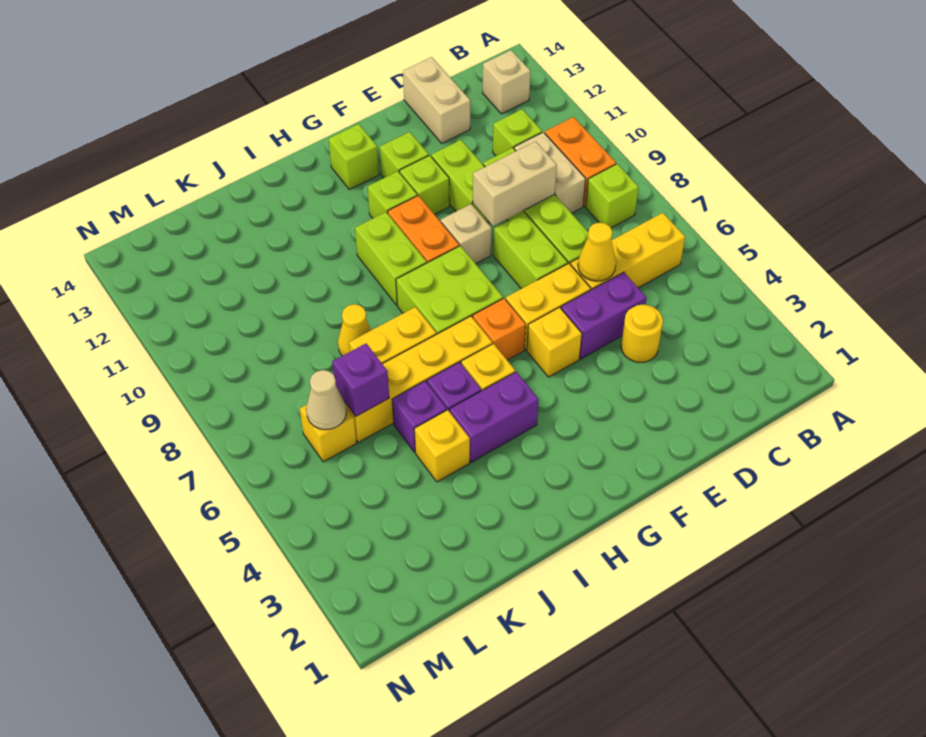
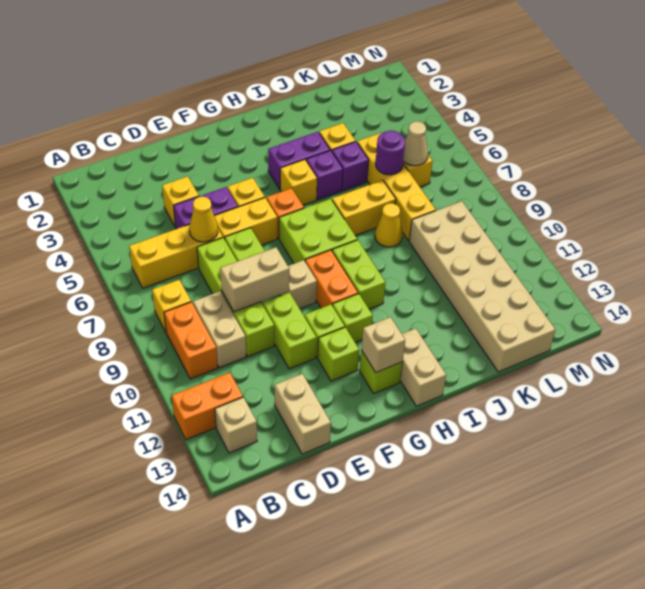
none -> orange brick A12:B12 level 1
lime brick B8 level 1 -> yellow brick B8 level 1
lime brick C11 level 1 -> none
yellow round brick D4 level 1 -> yellow brick D4 level 1
none -> tan brick G13 level 2
yellow brick H6:K6 level 1 -> yellow brick K5:K8 level 1
none -> tan brick H13:H14 level 1
purple brick K6 level 2 -> purple round brick K6 level 2
none -> tan brick K9:L14 level 1

